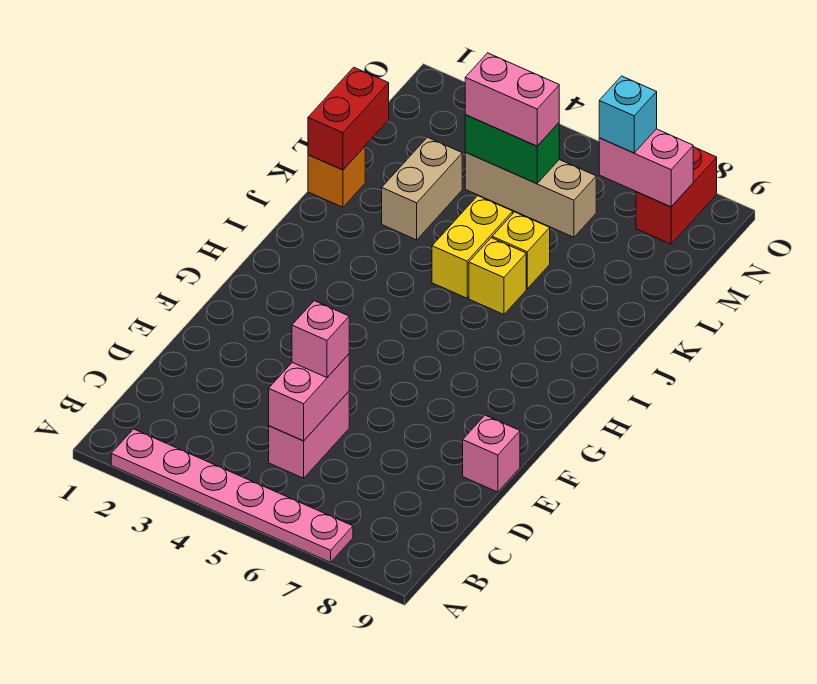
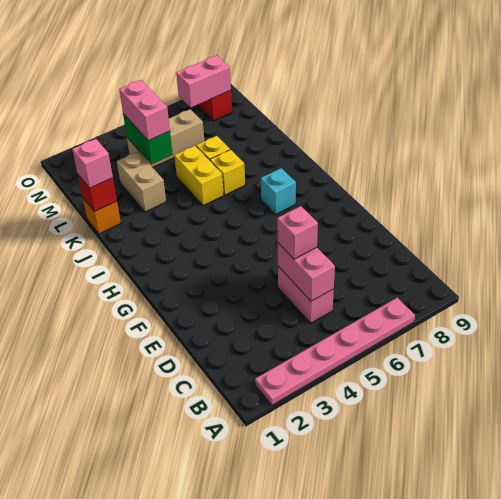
pink brick E9 level 1 -> pink brick K1 level 3
red brick K1:L1 level 2 -> red brick K1 level 2
green brick M4:M5 level 2 -> green brick L4:M4 level 2
pink brick M4:M5 level 3 -> pink brick L4:M4 level 3
cyan brick N7 level 3 -> cyan brick H7 level 1

